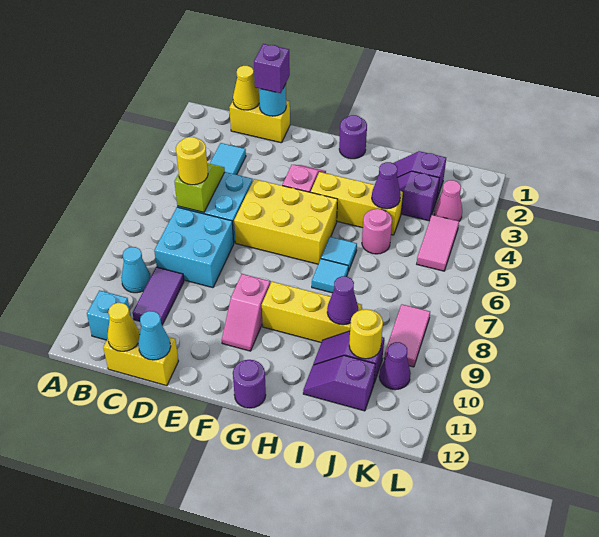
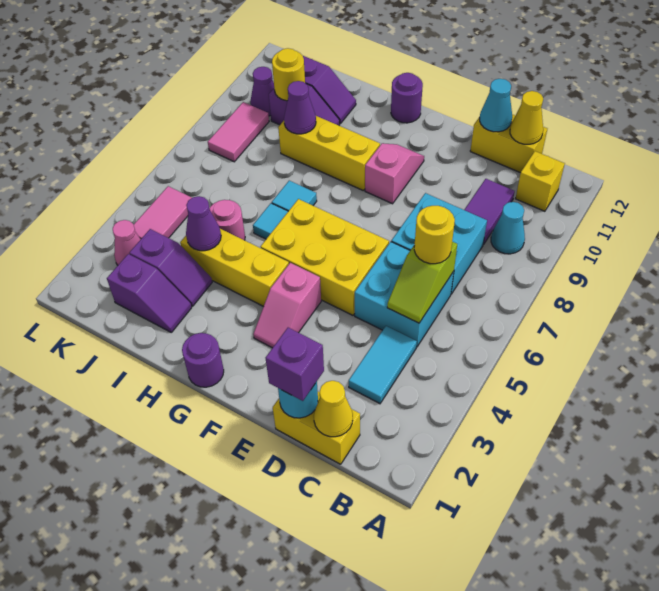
cyan brick B11 level 1 -> yellow brick B11 level 1

